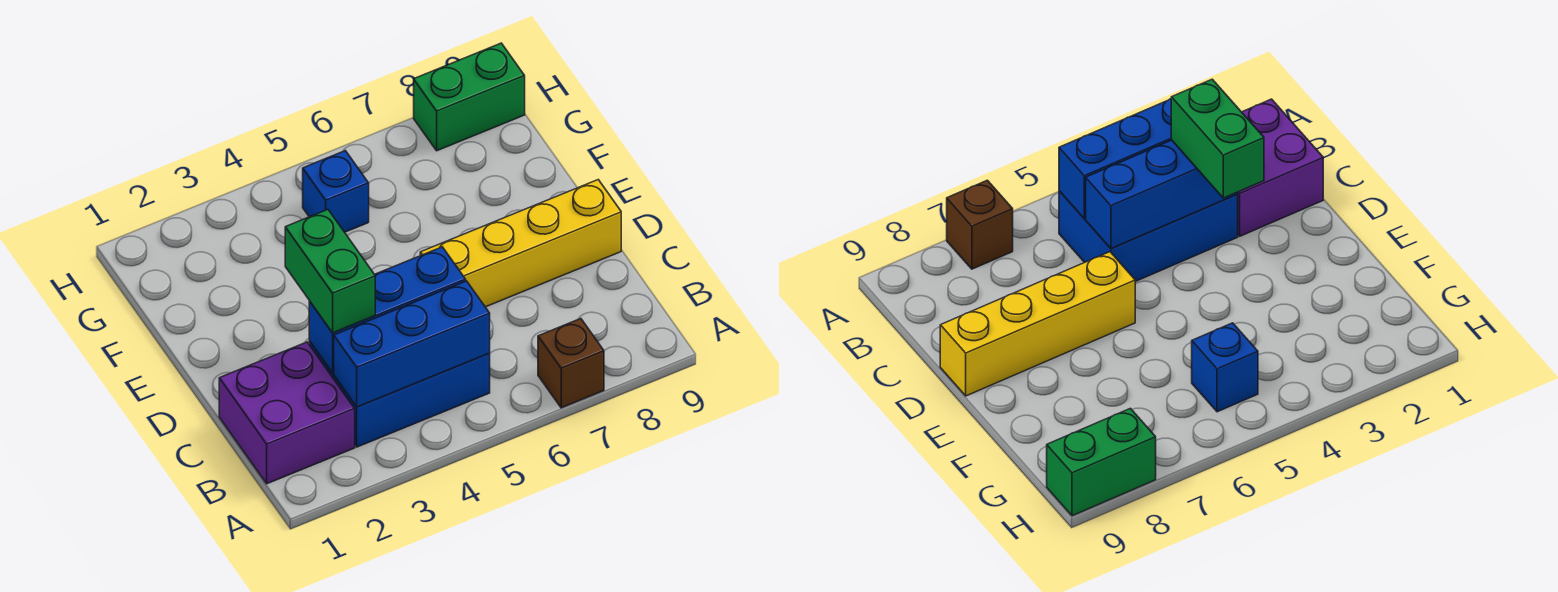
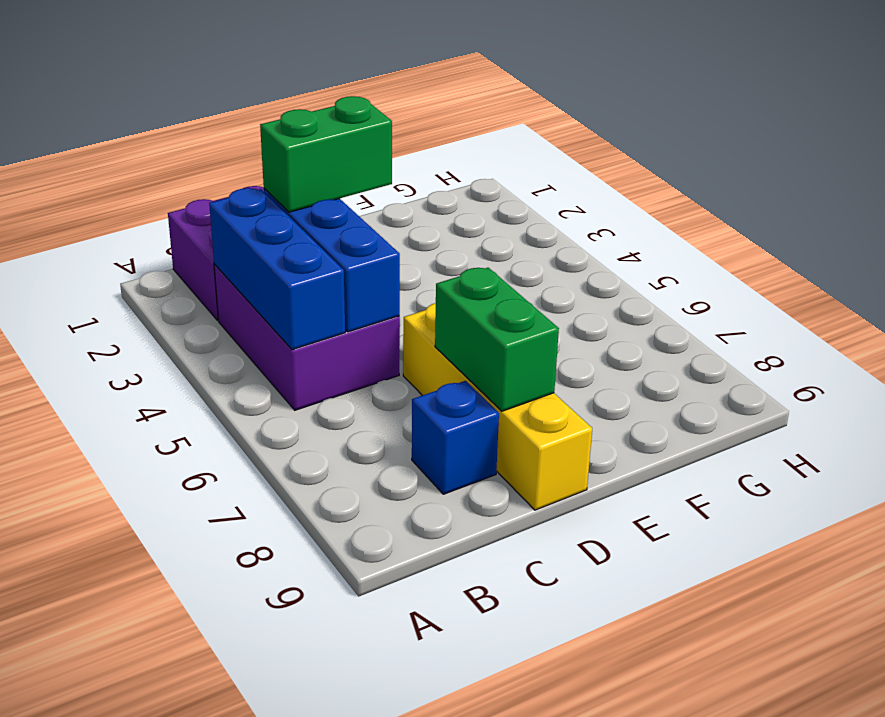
brown brick A7 level 1 -> none
blue brick B3:C5 level 1 -> purple brick B3:C5 level 1
blue brick G5 level 1 -> blue brick C8 level 1
green brick H8:H9 level 1 -> green brick D7:D8 level 2

